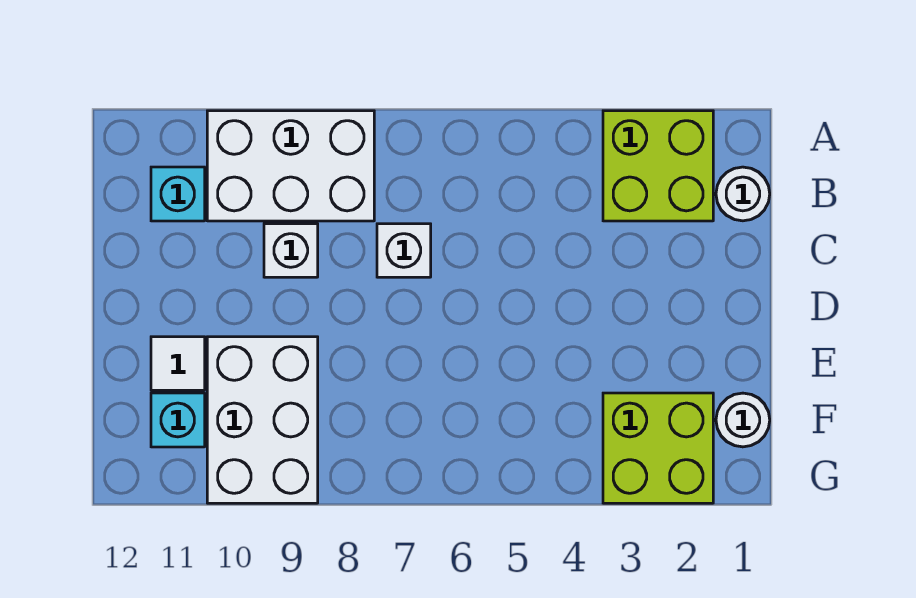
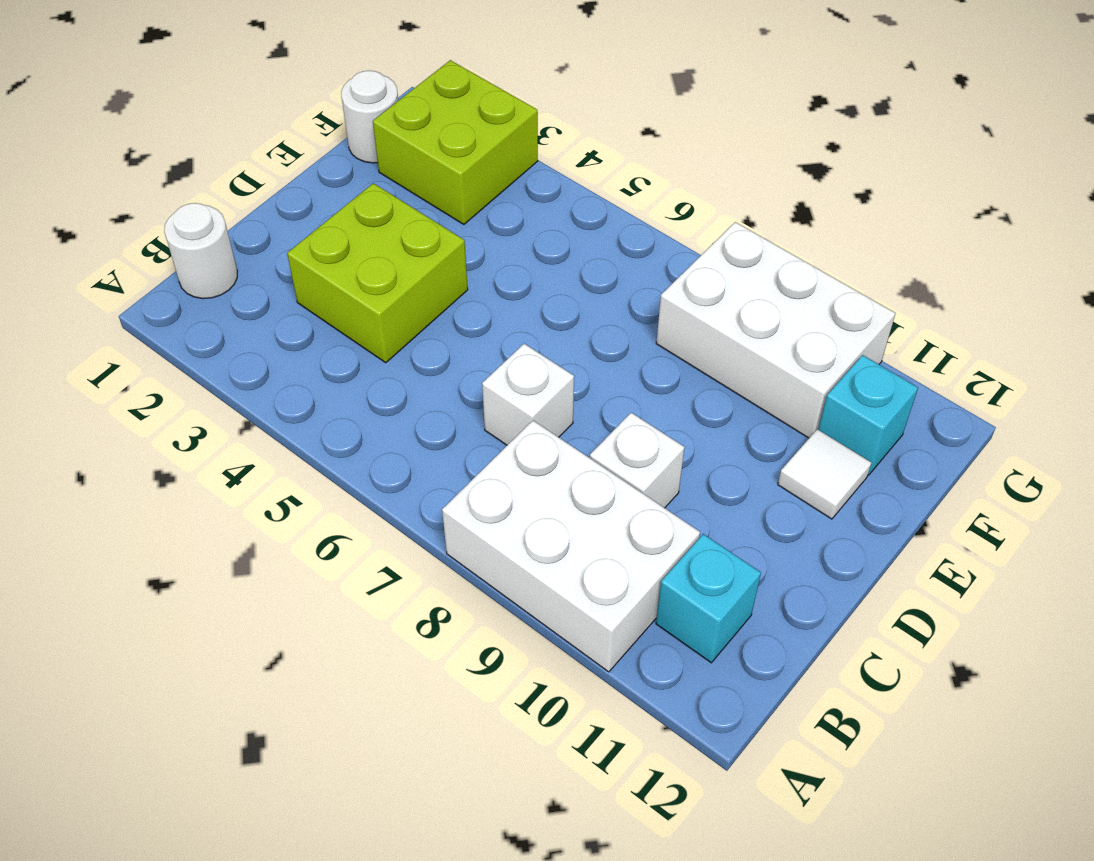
lime brick A2:B3 level 1 -> lime brick C3:D4 level 1
white brick E9:G10 level 1 -> white brick F8:G10 level 1

